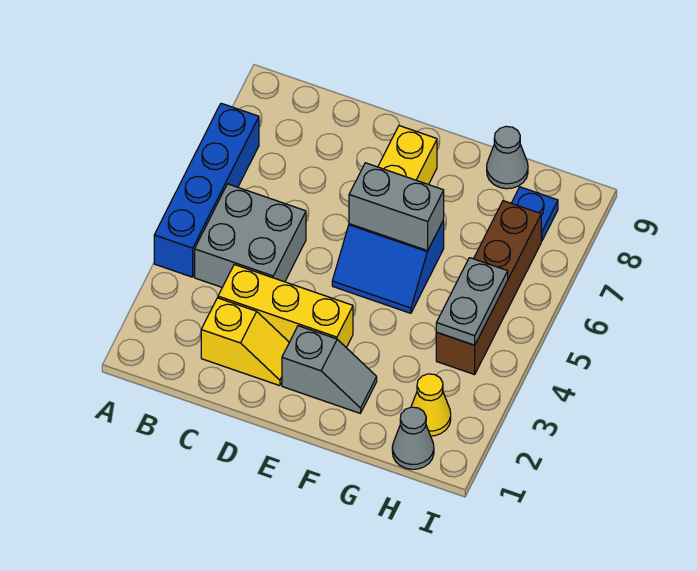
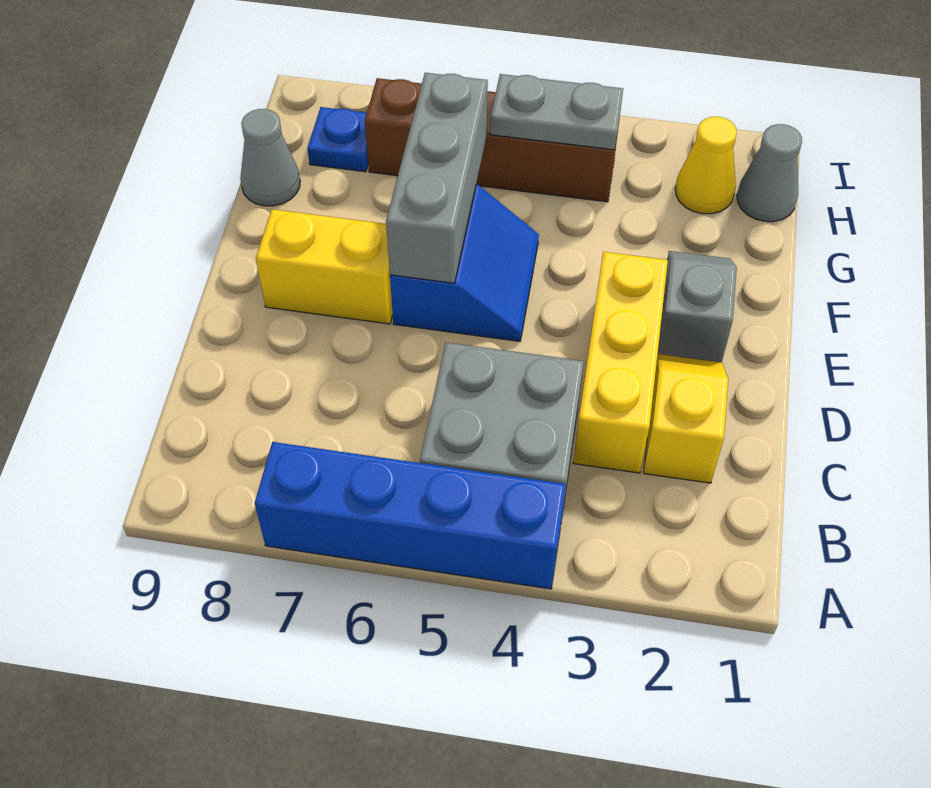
grey brick E6:F6 level 2 -> grey brick E6:G6 level 2

